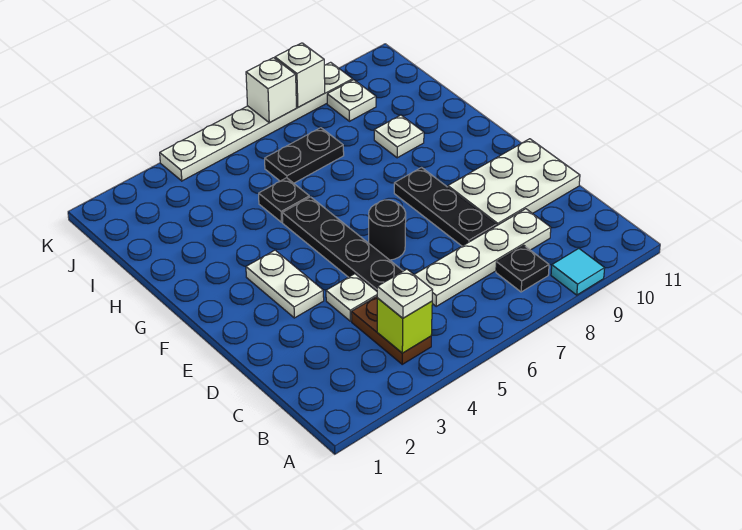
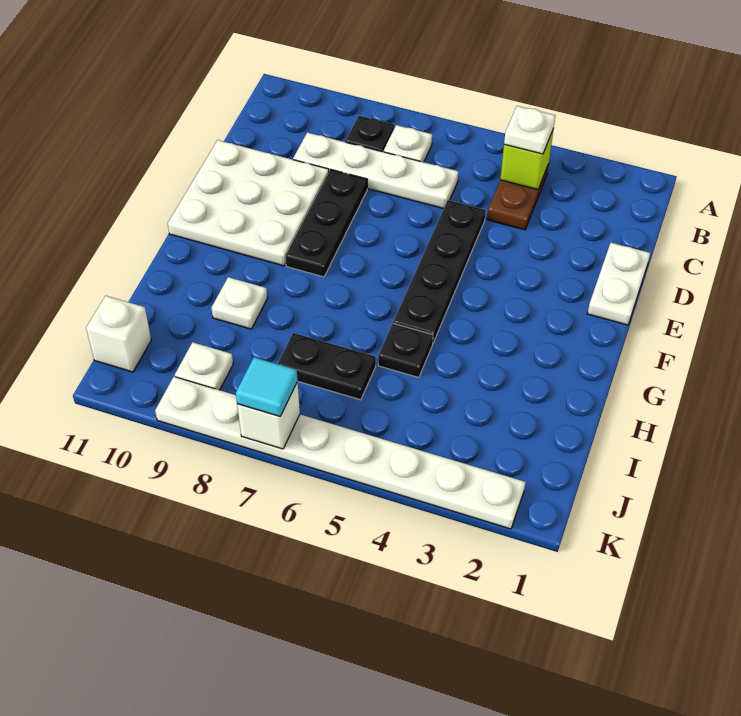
cyan tile A9 level 1 -> cyan tile K7 level 3
white plate D4 level 1 -> white plate B7 level 1
white plate D9:E11 level 1 -> white plate D9:F11 level 1
white plate E3:F3 level 1 -> white plate D1:E1 level 1
black round brick E6 level 1 -> none
white plate K4:K9 level 1 -> white plate K2:K9 level 1
white brick K8 level 2 -> white brick J11 level 1

